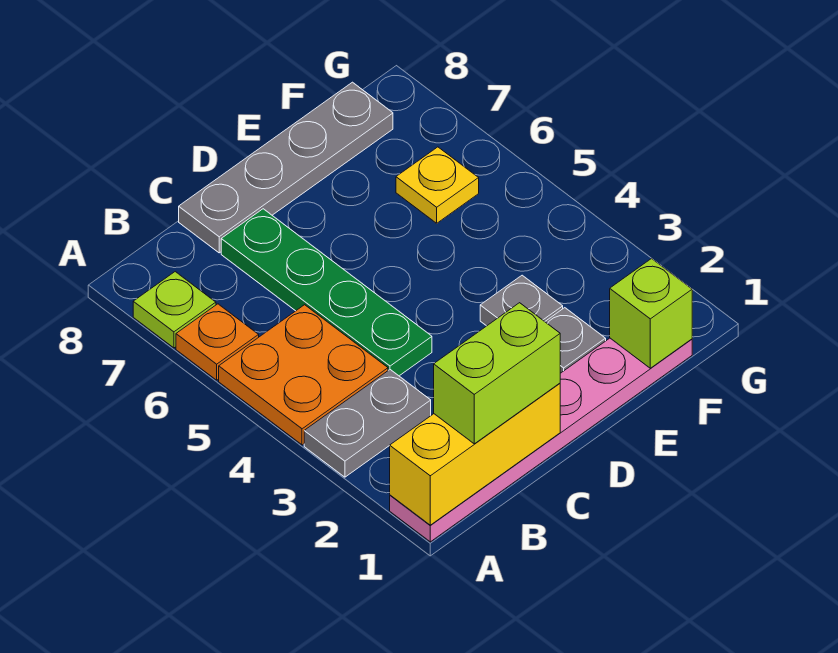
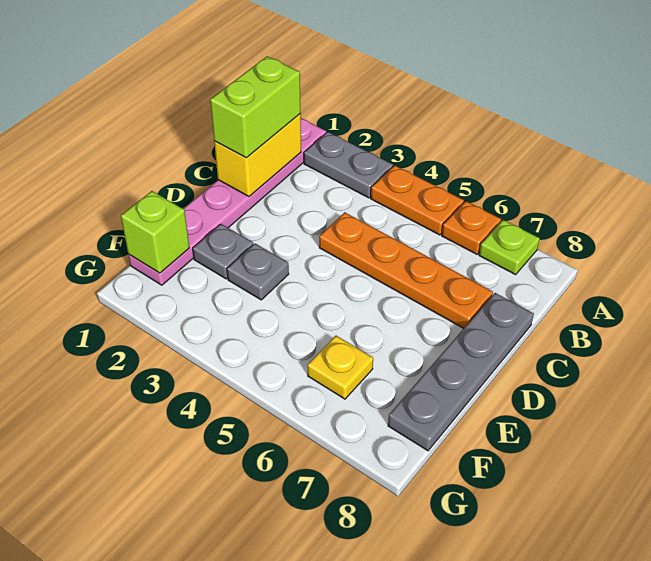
yellow brick A1:C1 level 2 -> yellow brick B1:C1 level 2
grey plate A3:B3 level 1 -> grey plate A2:A3 level 1
orange plate A4:B5 level 1 -> orange plate A4:A5 level 1
green plate C4:C7 level 1 -> orange plate C4:C7 level 1

